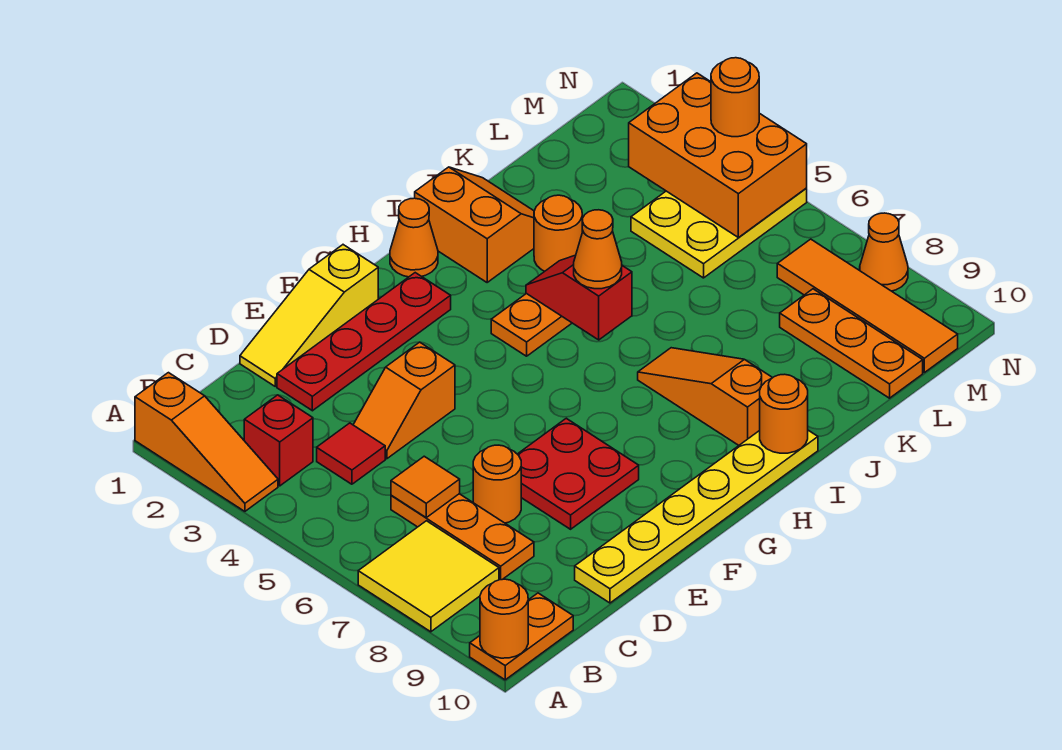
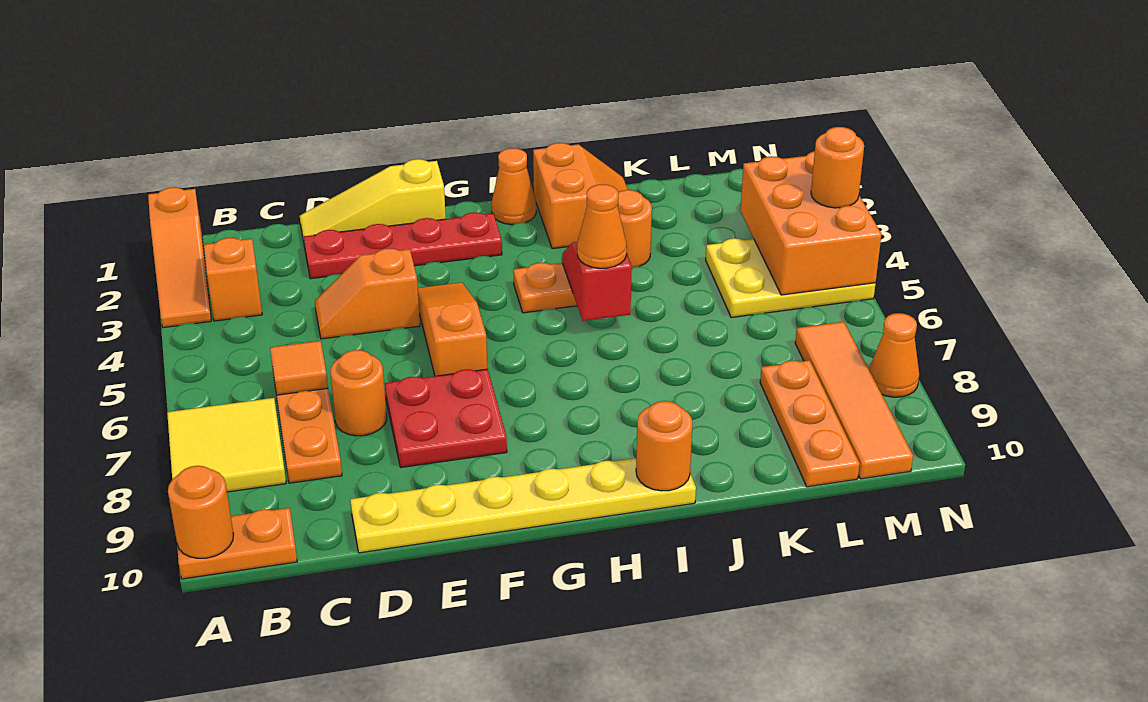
red brick B3 level 1 -> orange brick B3 level 1
red tile C4 level 1 -> none
orange slope I7:I9 level 1 top 9 -> orange slope F4:F6 level 1 top 6

